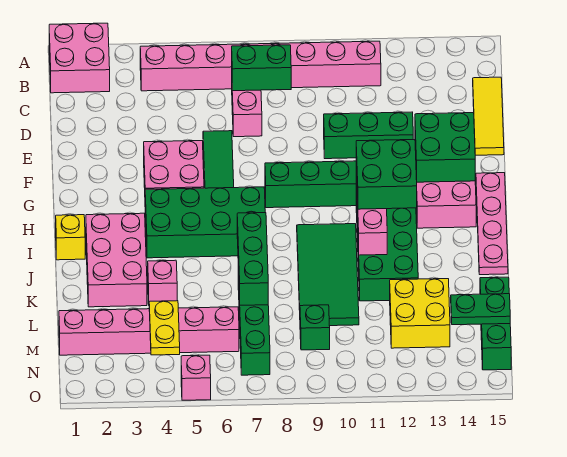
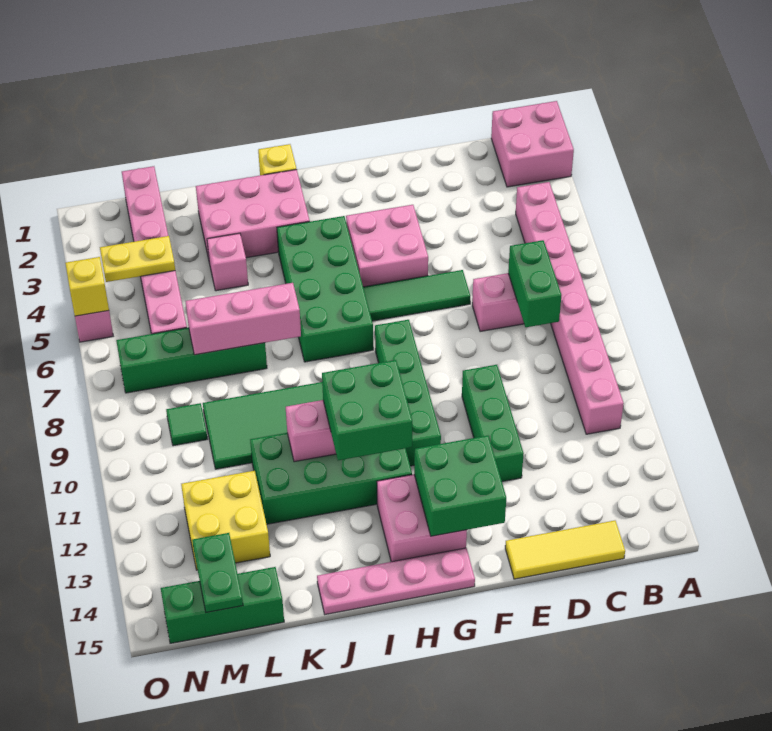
green brick J7:L7 level 2 -> pink brick J7:L7 level 2
green brick M9 level 1 -> green tile M9 level 1
none -> yellow brick O5 level 2

